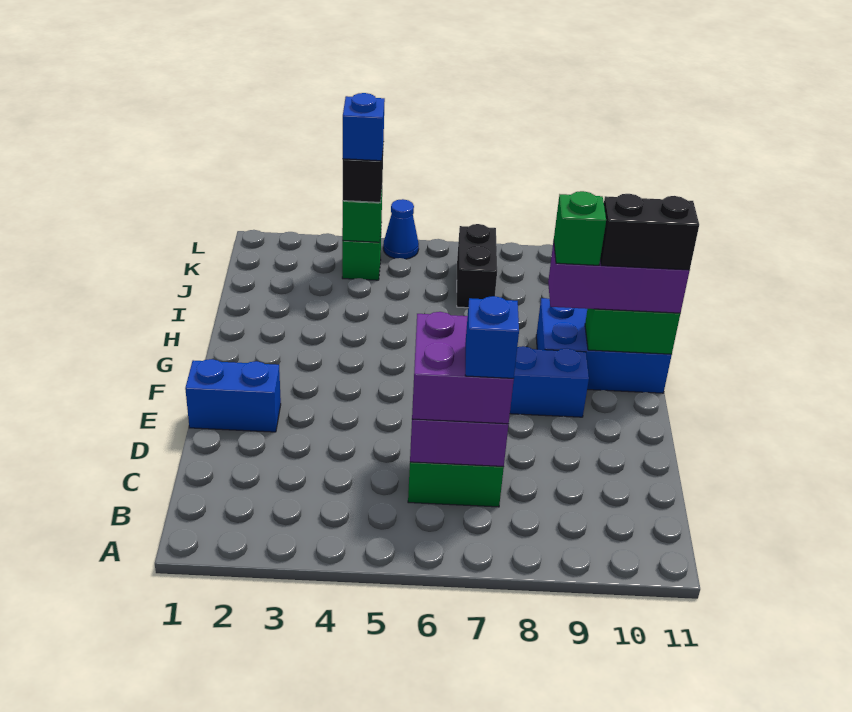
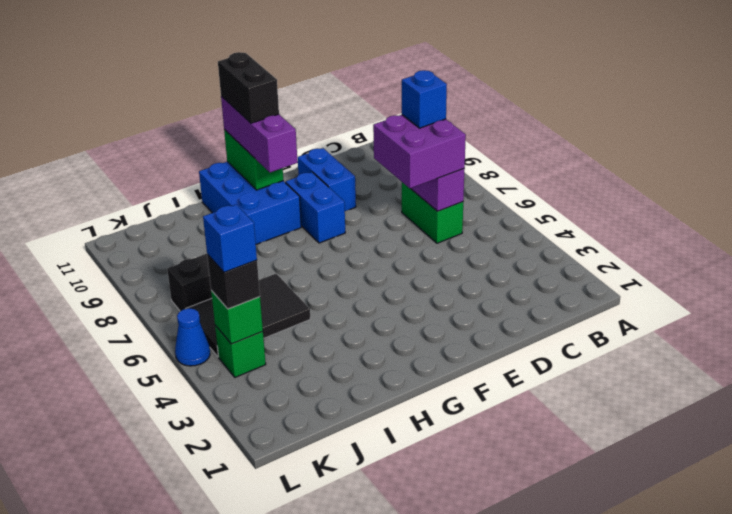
blue brick E1:E2 level 1 -> blue brick E9:E10 level 1
green brick G9 level 4 -> none
none -> black tile I5:K6 level 1

